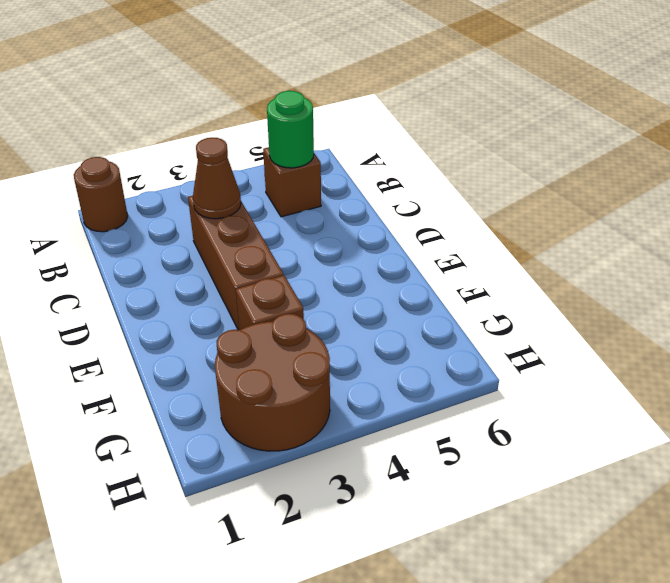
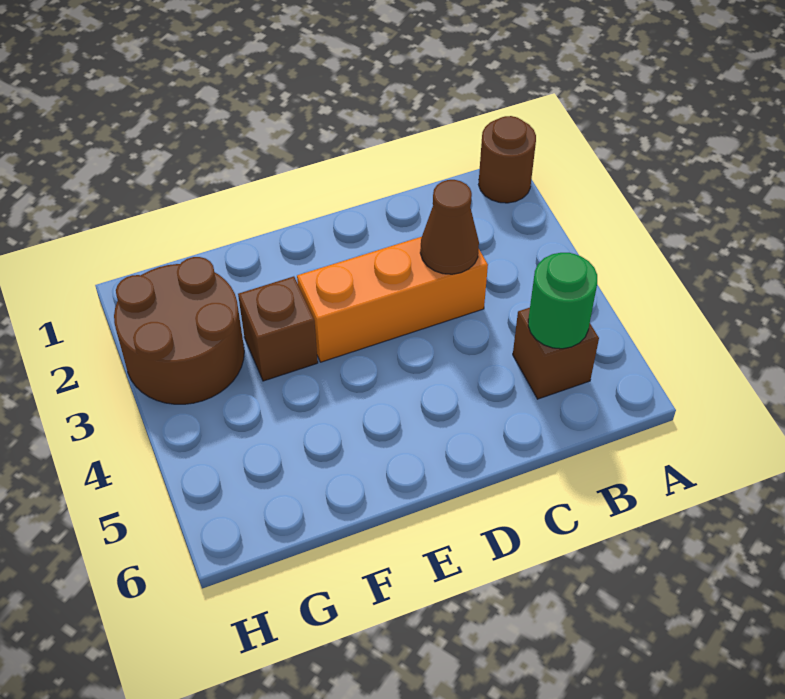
brown brick C3:E3 level 1 -> orange brick C3:E3 level 1

